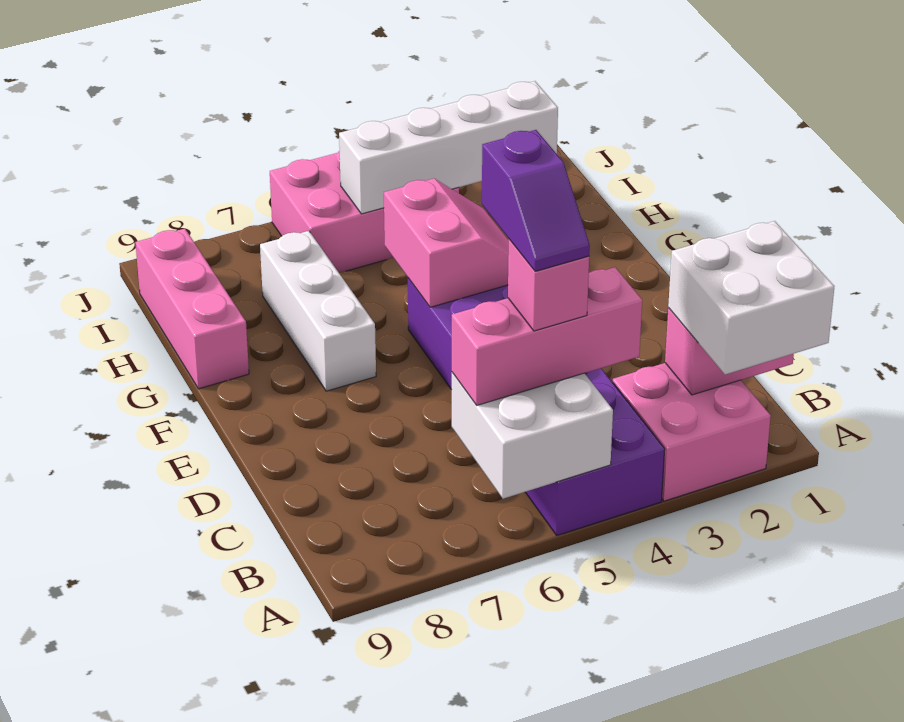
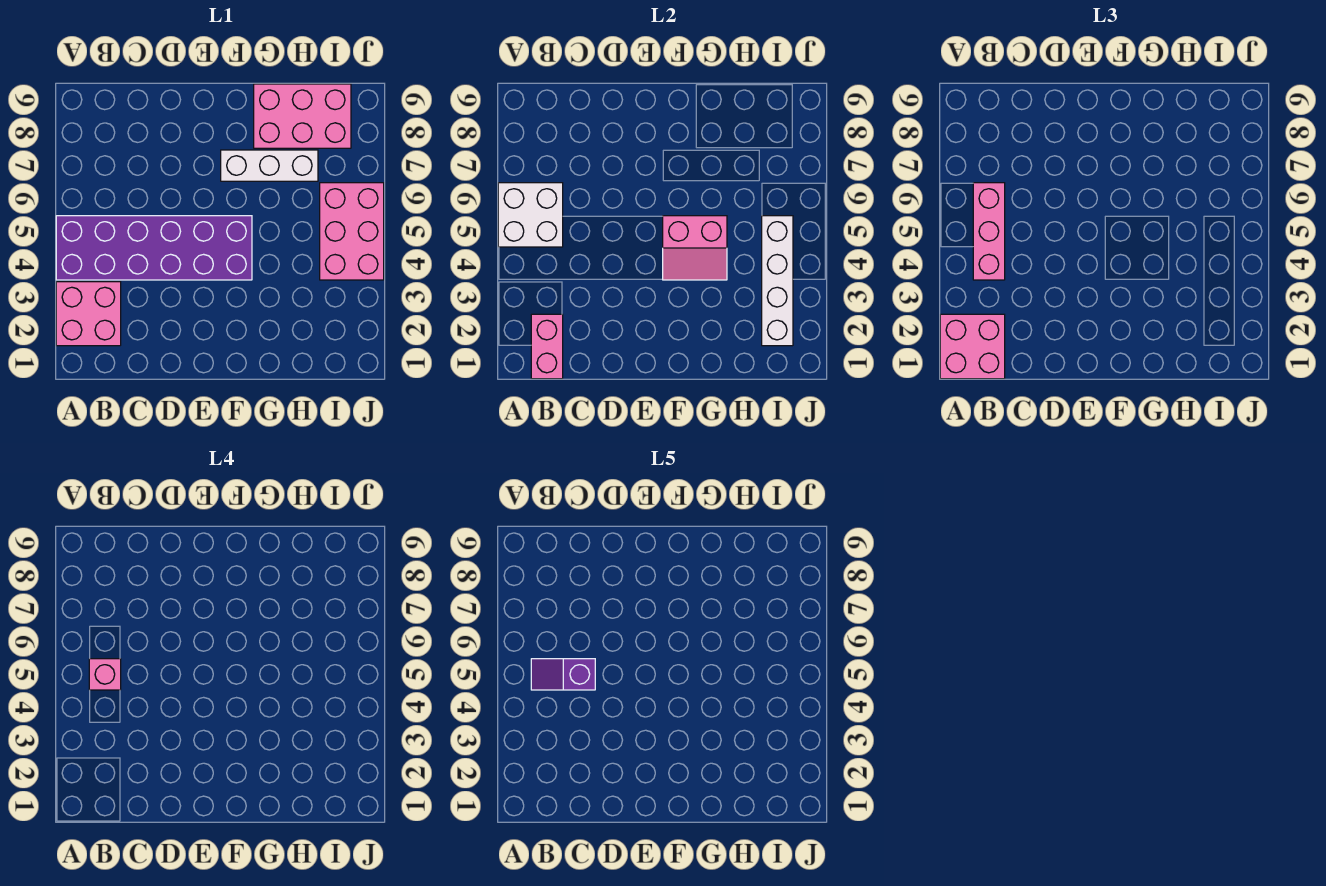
white brick A1:B2 level 3 -> pink brick A1:B2 level 3
pink brick G9:I9 level 1 -> pink brick G8:I9 level 1

